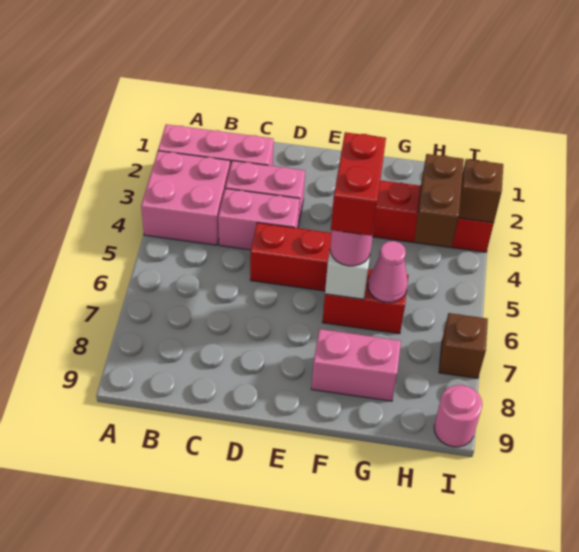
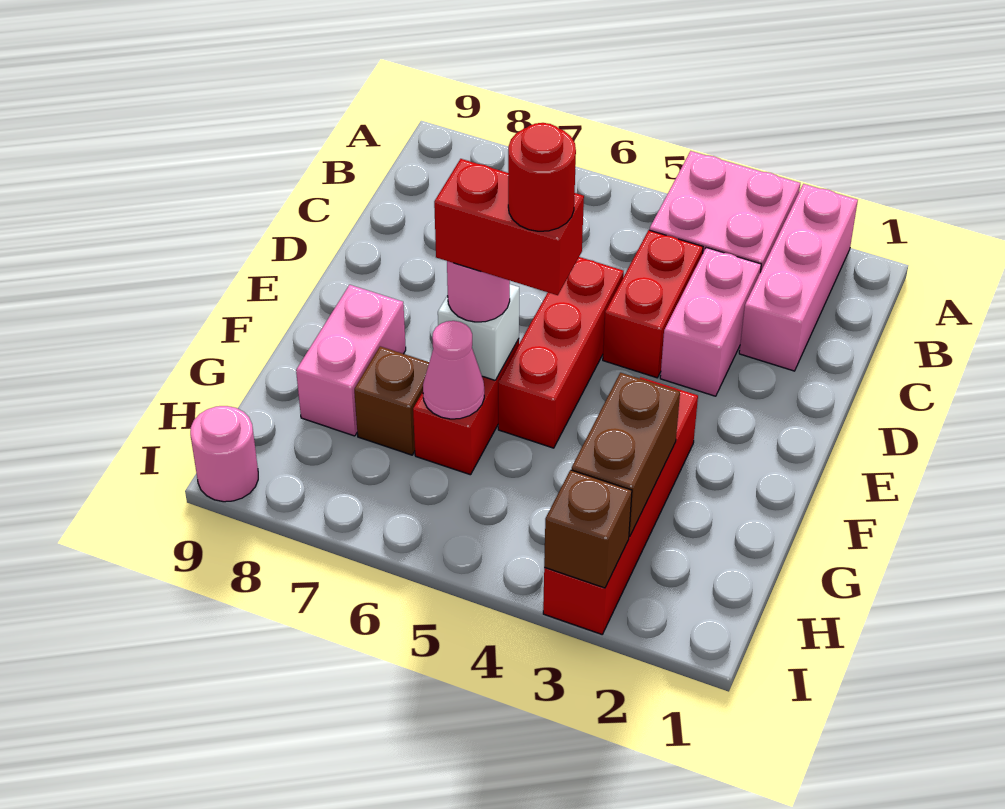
pink brick C4:D4 level 1 -> red brick C4:D4 level 1
none -> red round brick F5 level 5
brown brick H3:H4 level 2 -> brown brick G3:H3 level 2
brown brick I7 level 1 -> brown brick G7 level 1

